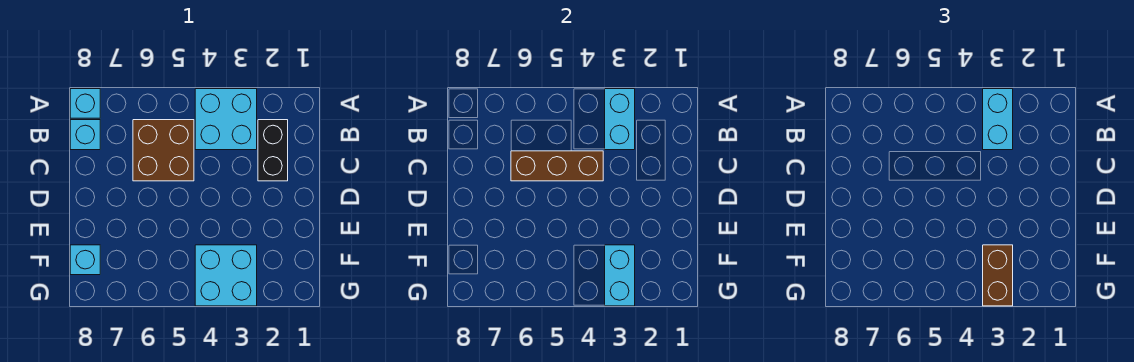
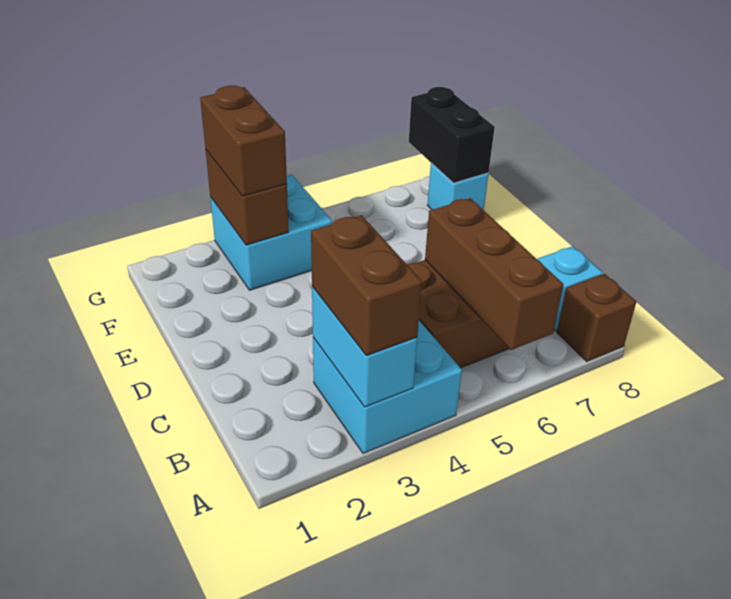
cyan brick A3:B3 level 3 -> brown brick A3:B3 level 3
cyan brick A8 level 1 -> brown brick A8 level 1
black brick B2:C2 level 1 -> black brick F8:G8 level 2
brown brick C4:C6 level 2 -> brown brick A6:C6 level 2
cyan brick F3:G3 level 2 -> brown brick F3:G3 level 2

